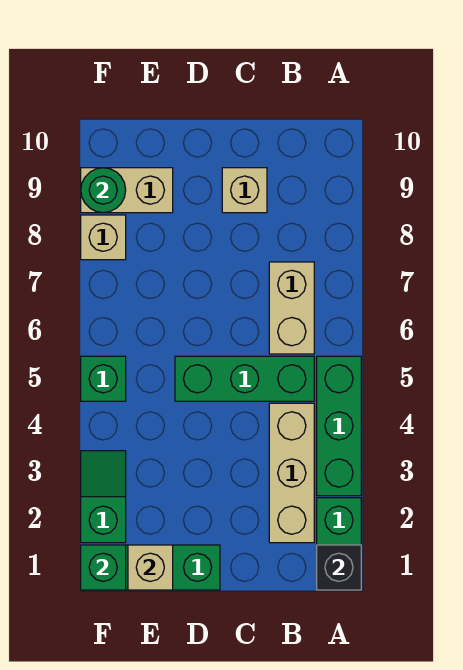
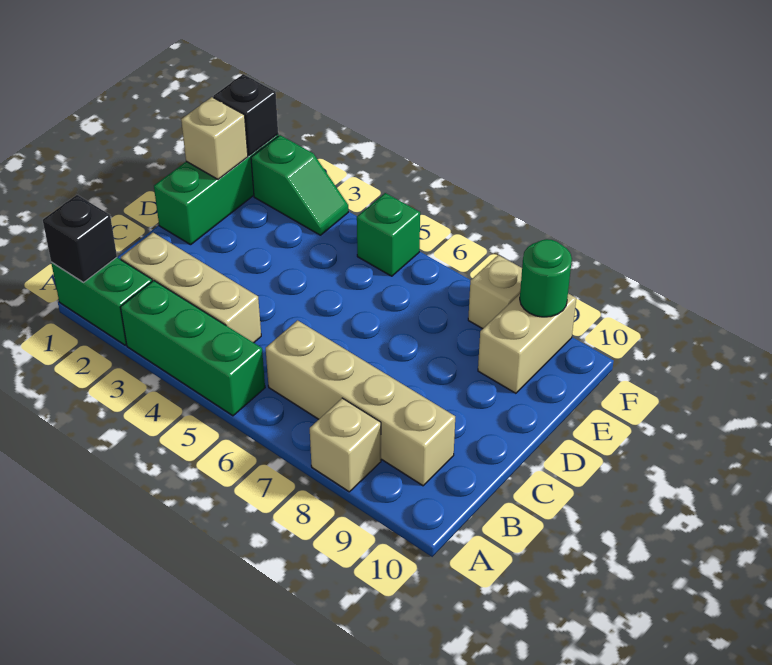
green brick B5:D5 level 1 -> none
tan brick B6:B7 level 1 -> tan brick B6:B9 level 1
tan brick C9 level 1 -> tan brick A8 level 1
green brick F1 level 2 -> black brick F1 level 2

